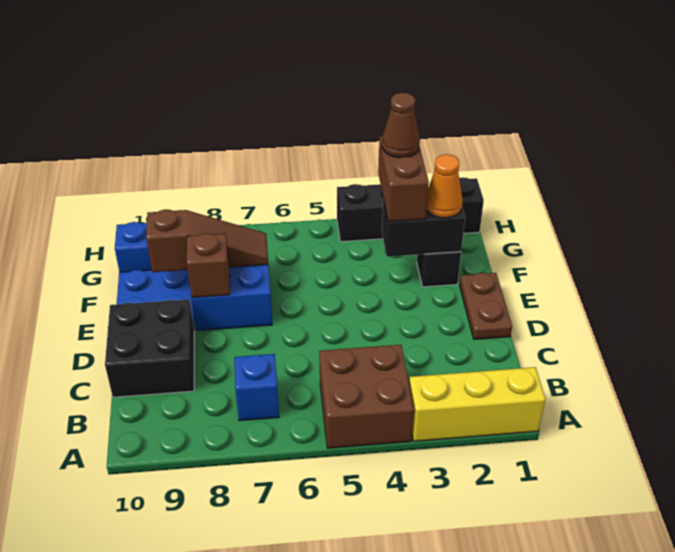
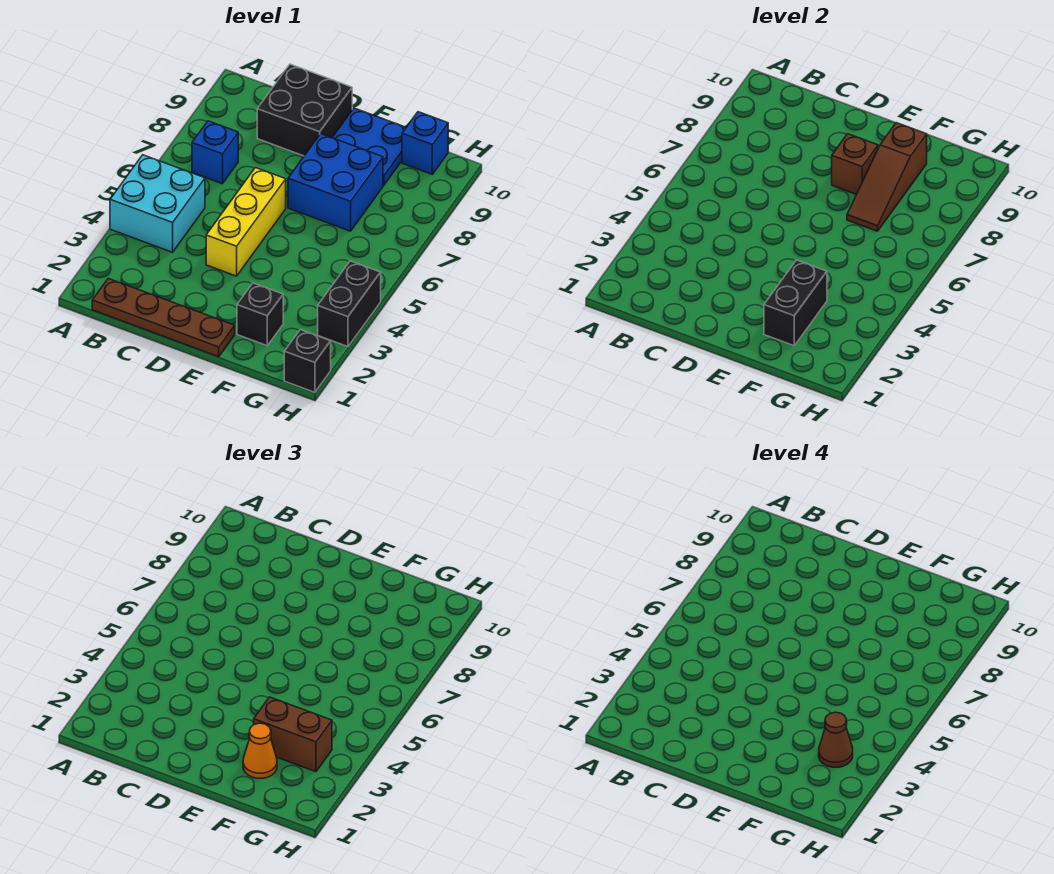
yellow brick A1:A3 level 1 -> yellow brick D4:D6 level 1
brown brick A4:B5 level 1 -> cyan brick A4:B5 level 1
brown plate D1:E1 level 1 -> brown plate B1:E1 level 1

